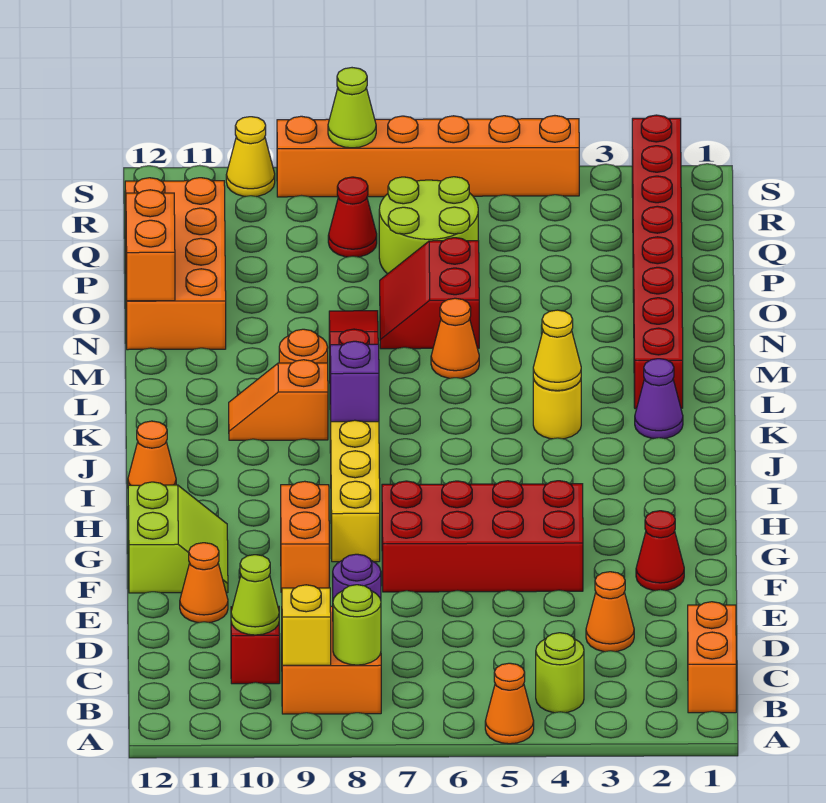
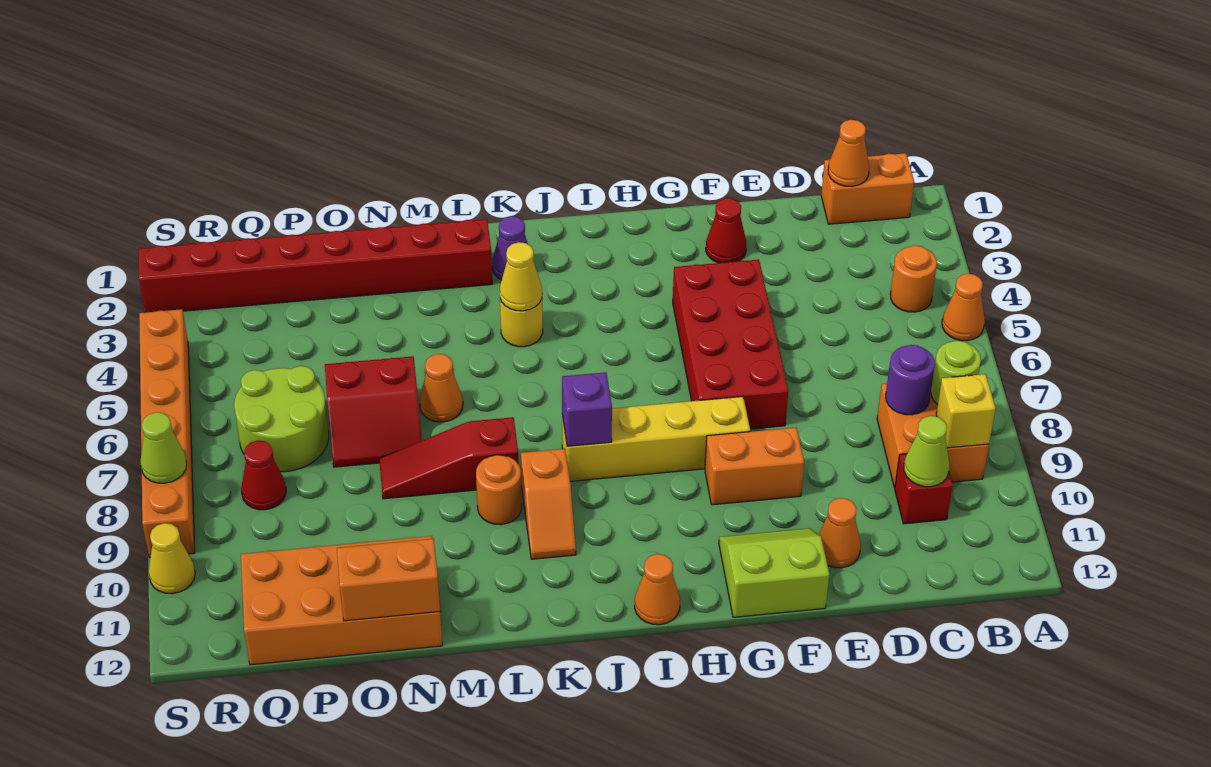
lime round brick B4 level 1 -> orange round brick B4 level 1
orange cone D3 level 1 -> orange cone C1 level 2

